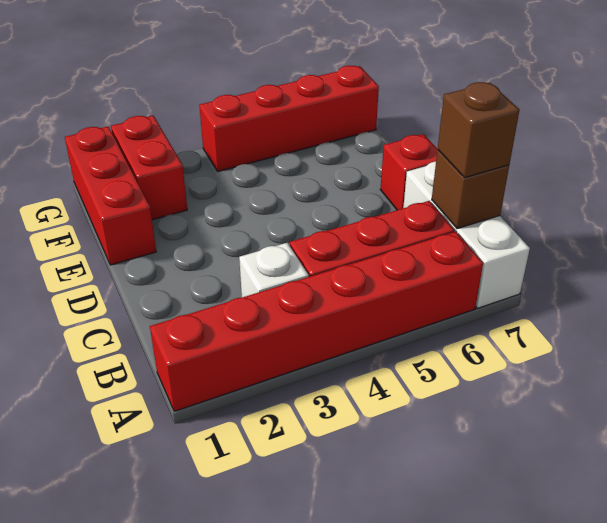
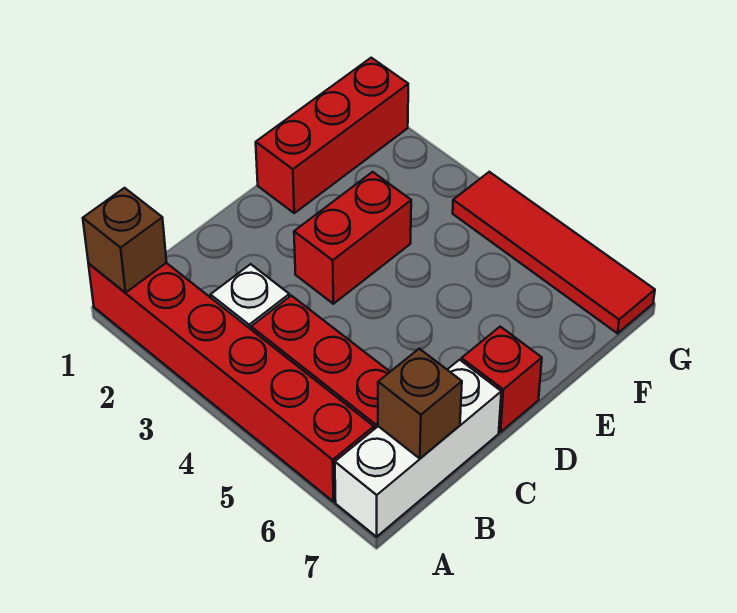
brown brick B7 level 3 -> brown brick A1 level 2
red brick F2:G2 level 1 -> red brick D3:E3 level 1
red brick G4:G7 level 1 -> red tile G4:G7 level 1

